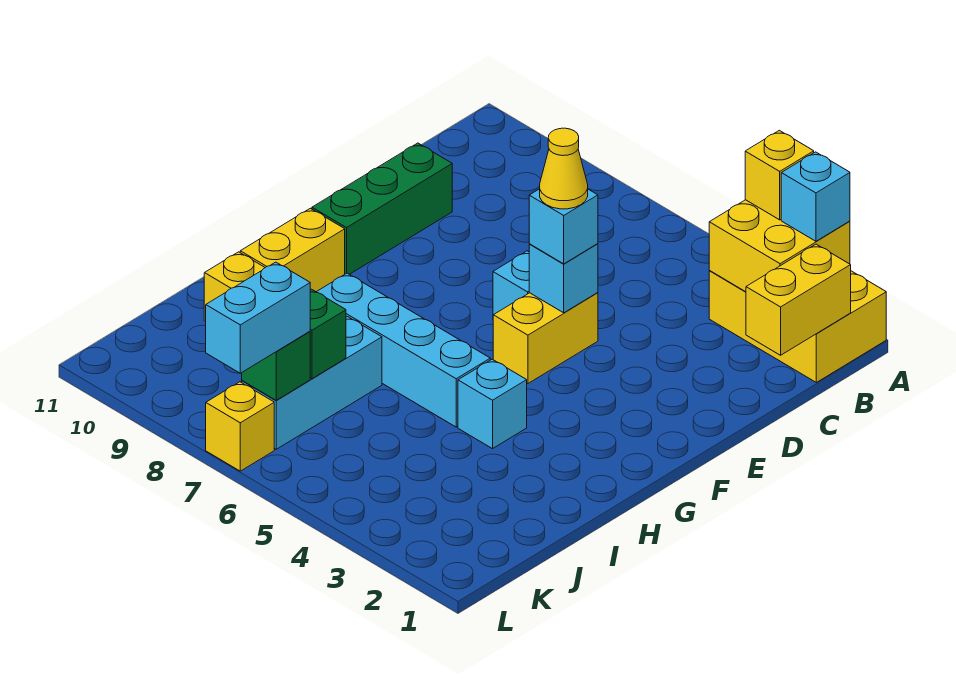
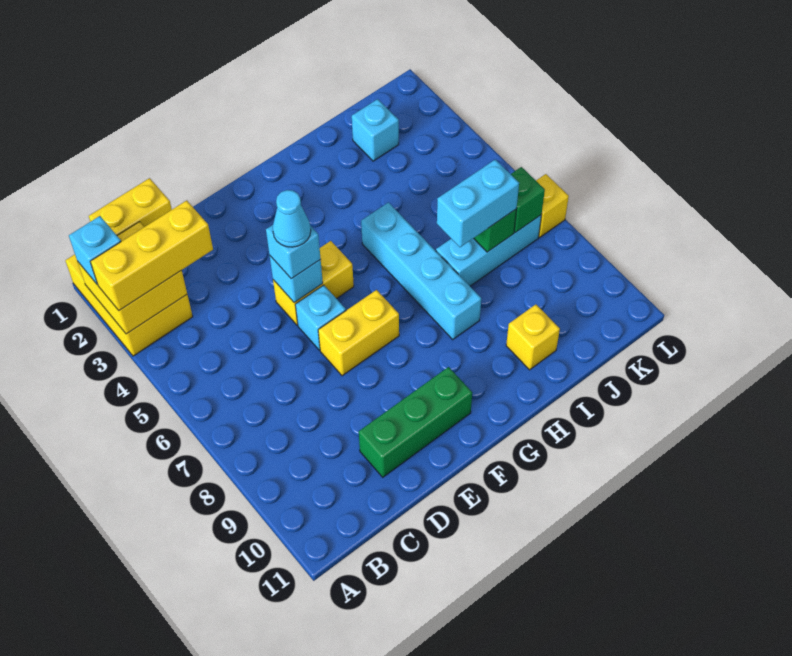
yellow brick A3 level 3 -> yellow brick A3:C3 level 3
yellow cone E5 level 4 -> cyan cone E5 level 4
yellow brick G10:H10 level 1 -> yellow brick E7:F7 level 1
cyan brick H4 level 1 -> cyan brick J2 level 1
cyan brick K7:L7 level 3 -> cyan brick I7:J7 level 3

